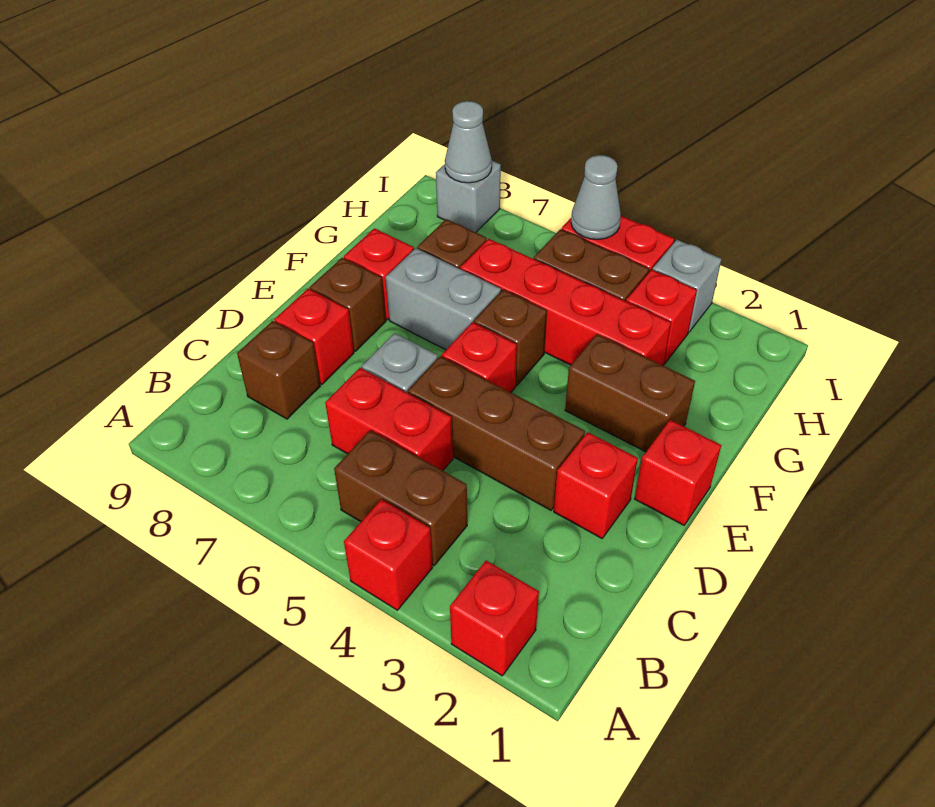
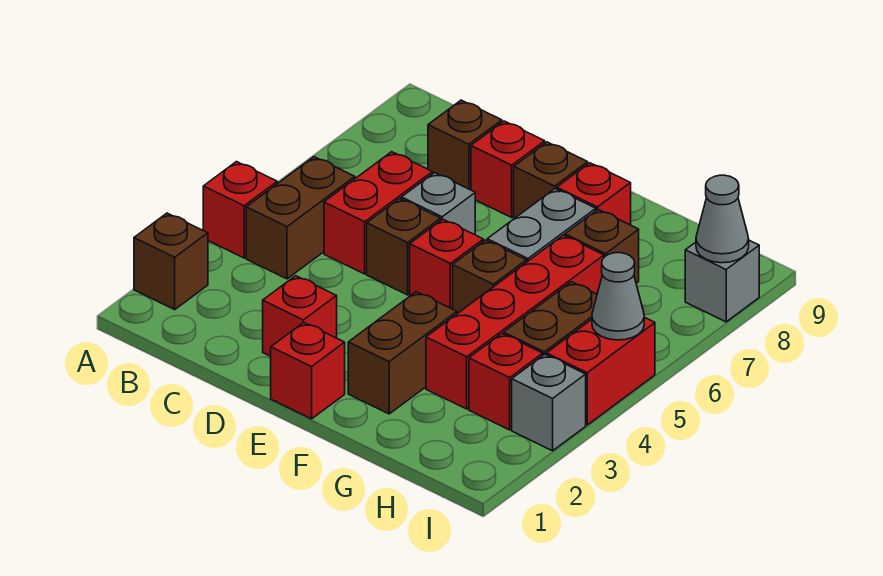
red brick A2 level 1 -> brown brick A2 level 1
brown brick D3:D5 level 1 -> brown brick D5 level 1

